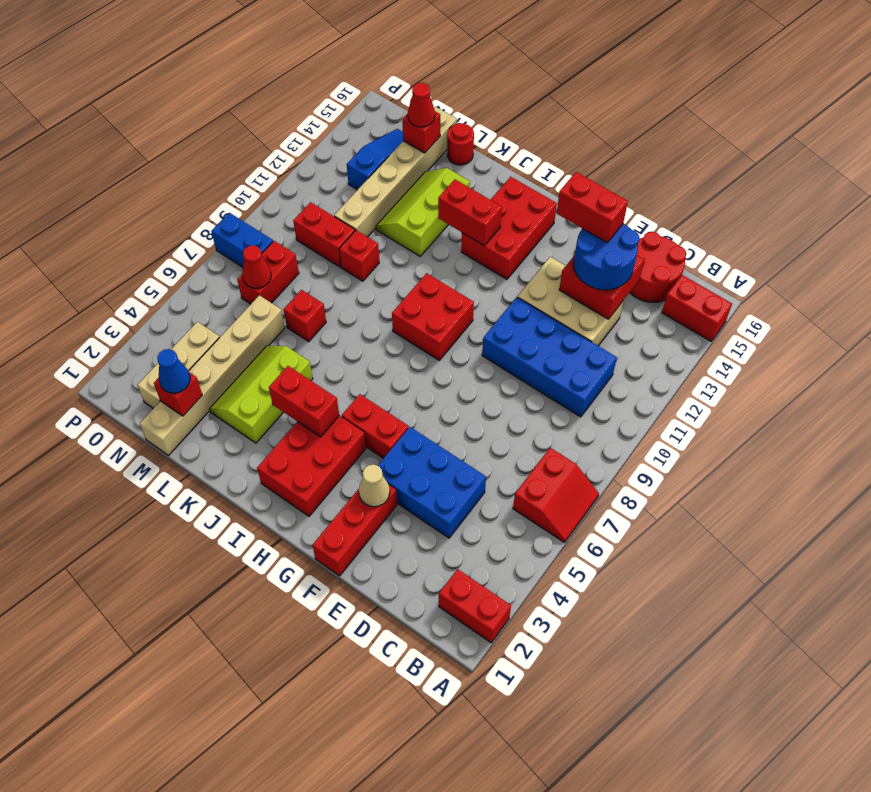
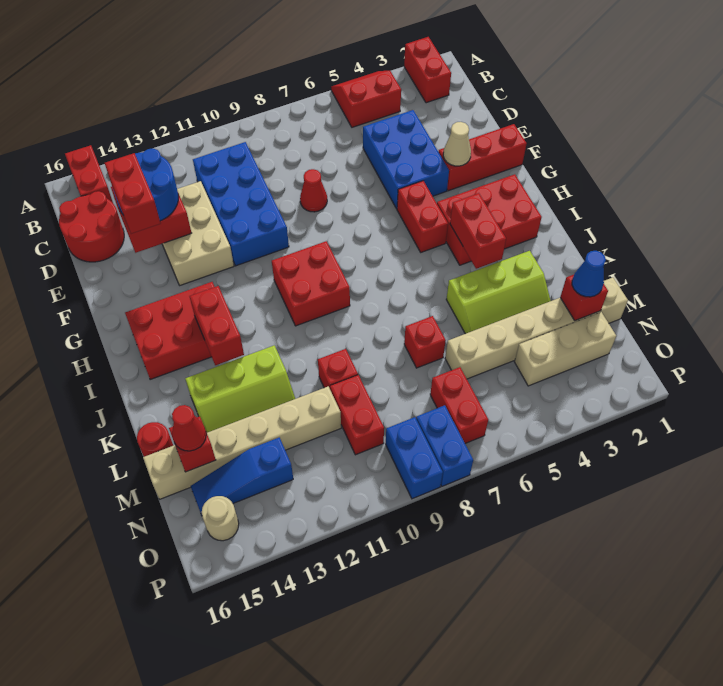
red slope A6:B7 level 1 top B -> red slope A4:B5 level 1 top B
red brick N7:N8 level 1 -> red brick N7:O7 level 1
red cone N7 level 2 -> red cone E8 level 1
none -> blue brick O9:P9 level 1
none -> tan round brick O15 level 1

